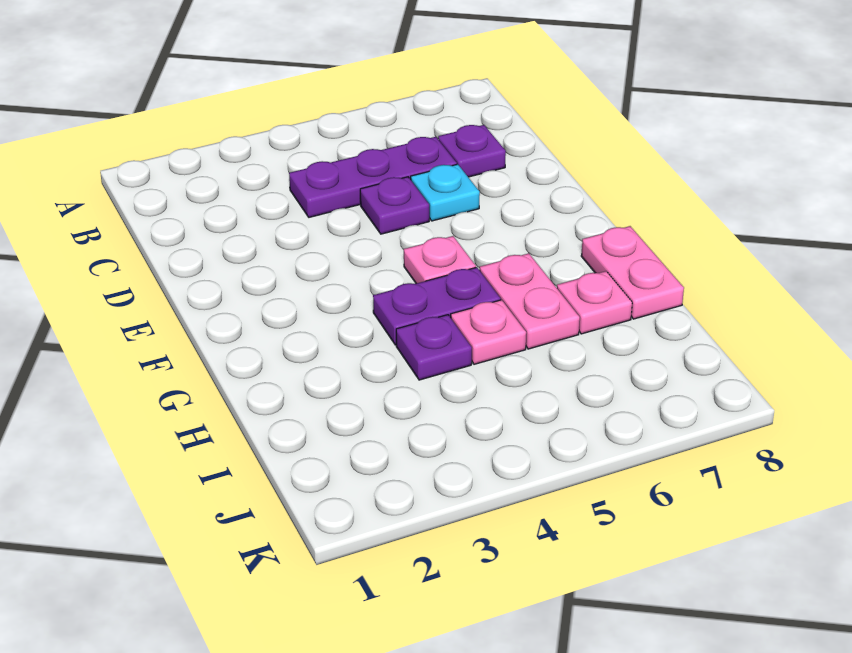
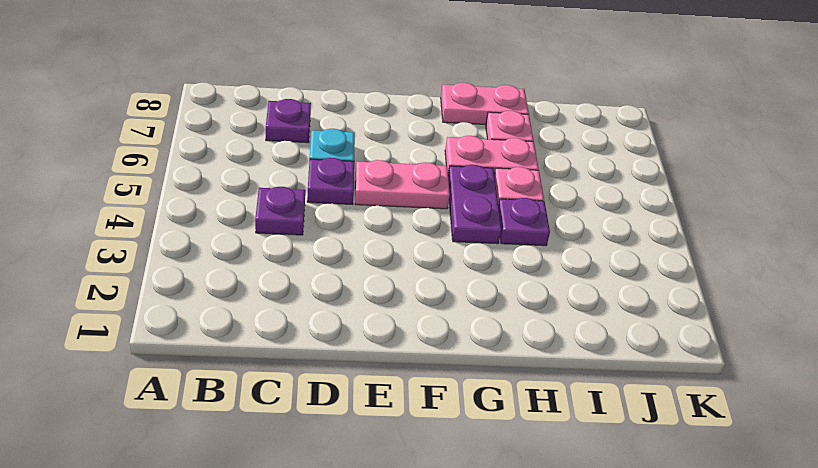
purple plate C4:C6 level 1 -> purple plate C4 level 1
pink plate F5 level 1 -> pink plate E5:F5 level 1

